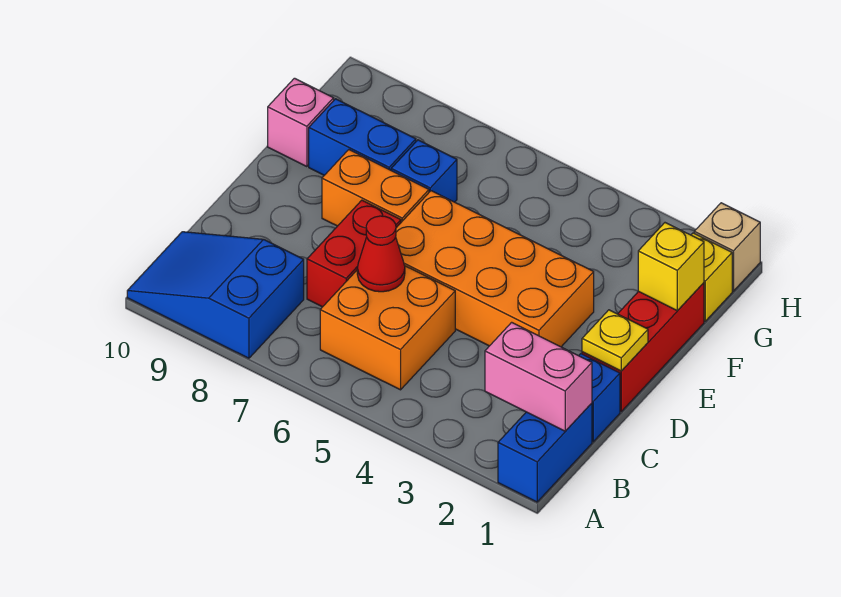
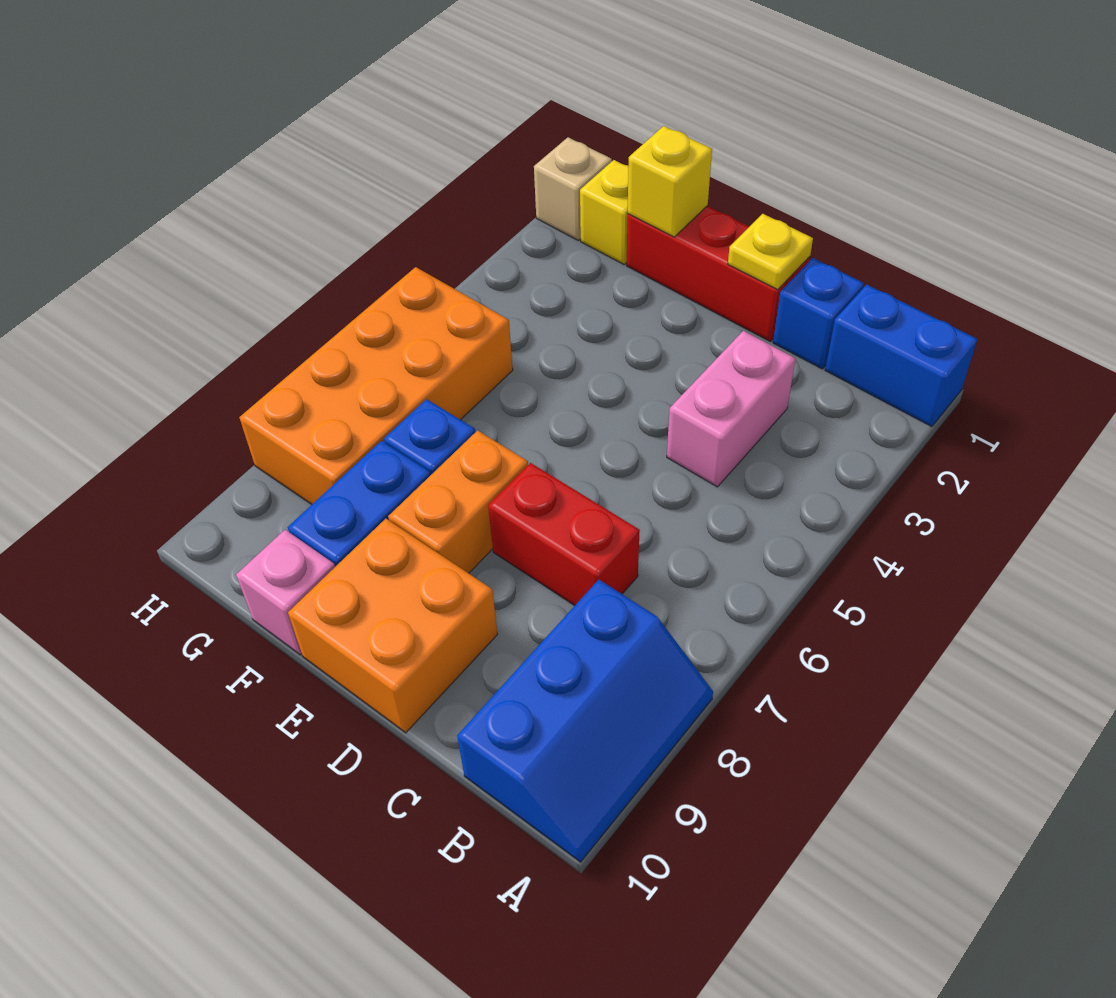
blue slope A8:B10 level 1 top 8 -> blue slope A8:B10 level 1 top B
pink brick B1:B2 level 2 -> pink brick C3:C4 level 1
orange brick B5:C6 level 1 -> orange brick D9:E10 level 1
red cone C6 level 2 -> none
orange brick D3:E6 level 1 -> orange brick G5:H8 level 1

